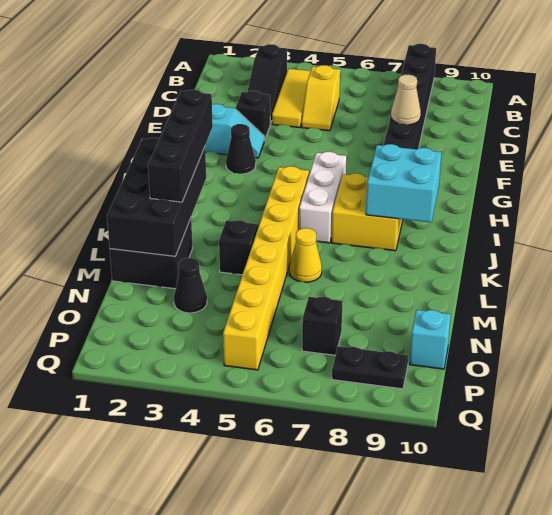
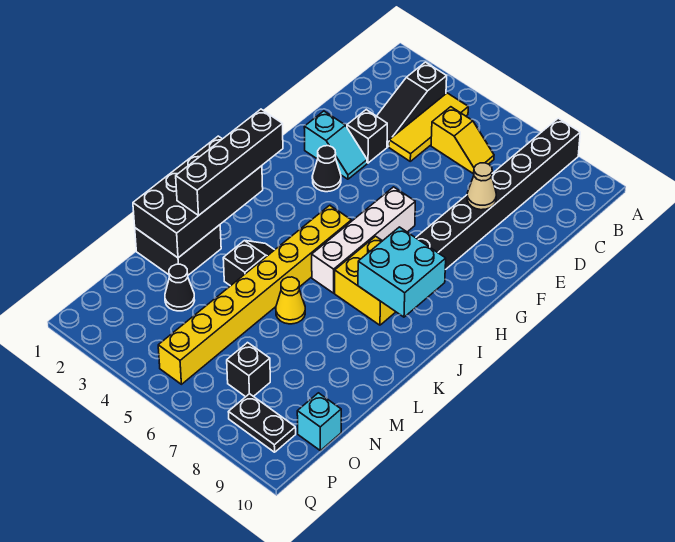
yellow slope C5:D5 level 1 top C -> yellow slope C5:C6 level 1 top 5
white brick H6:J6 level 1 -> white brick G6:J6 level 1

